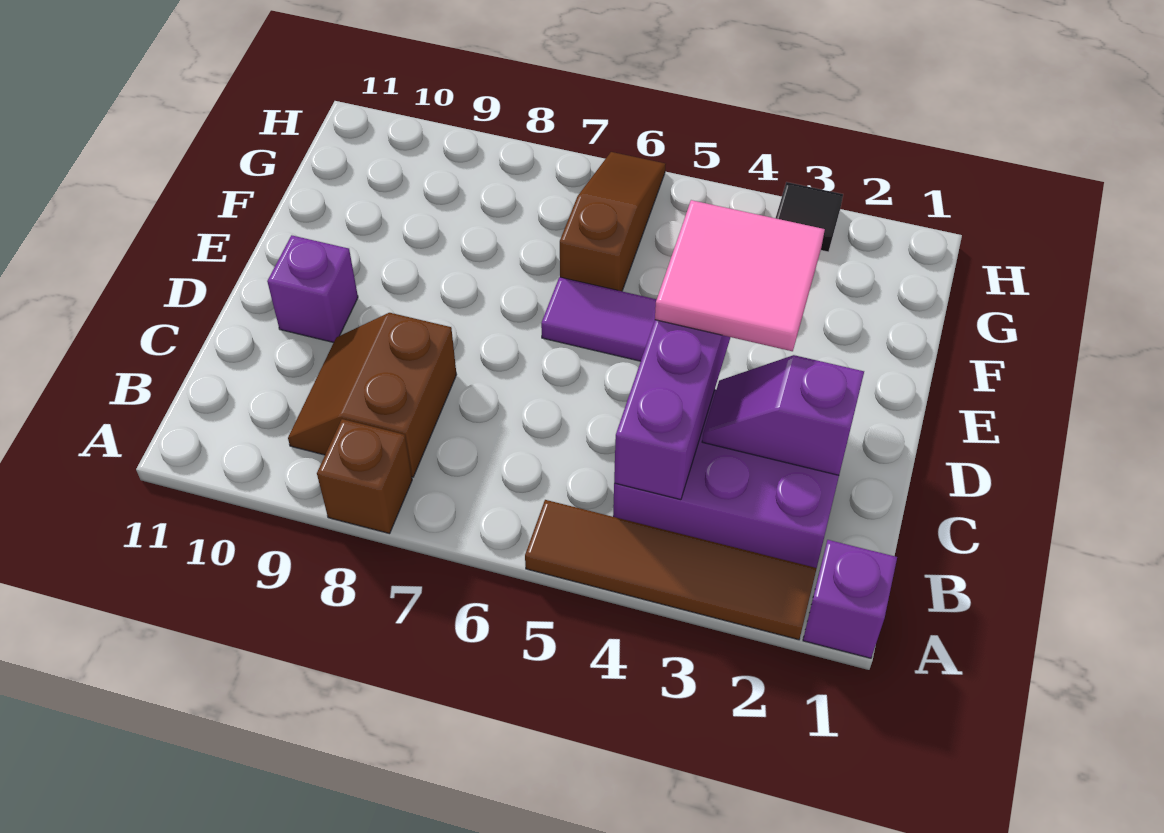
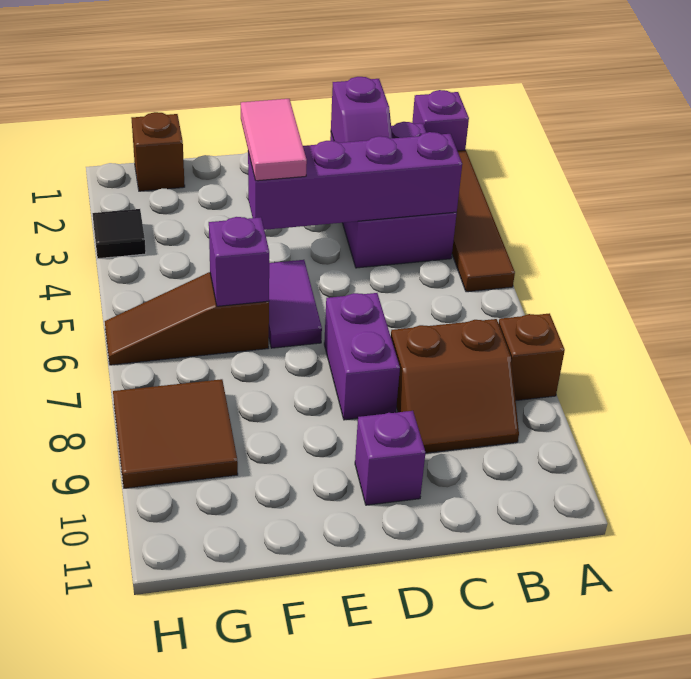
pink tile D3:E4 level 3 -> pink tile E3:E4 level 3
none -> purple brick D7:D8 level 1
none -> purple brick F6 level 2
none -> brown brick G1 level 1
none -> brown tile G8:H9 level 1

